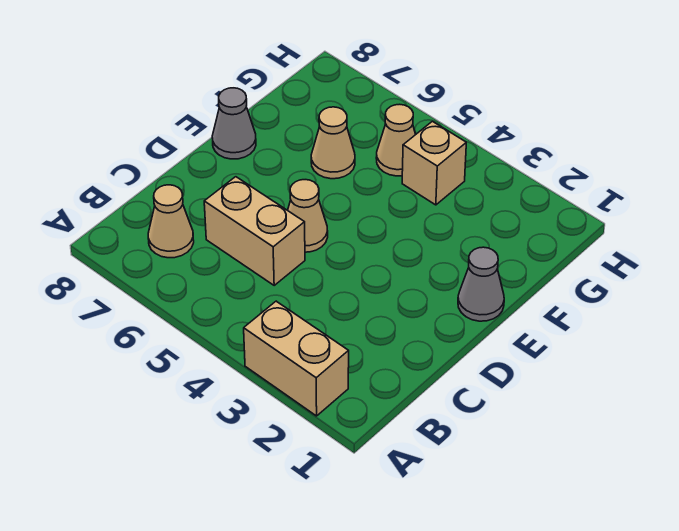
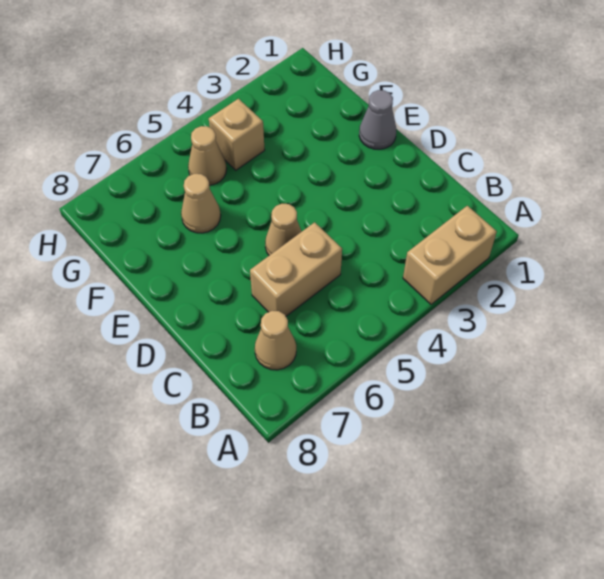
grey cone E8 level 1 -> none

